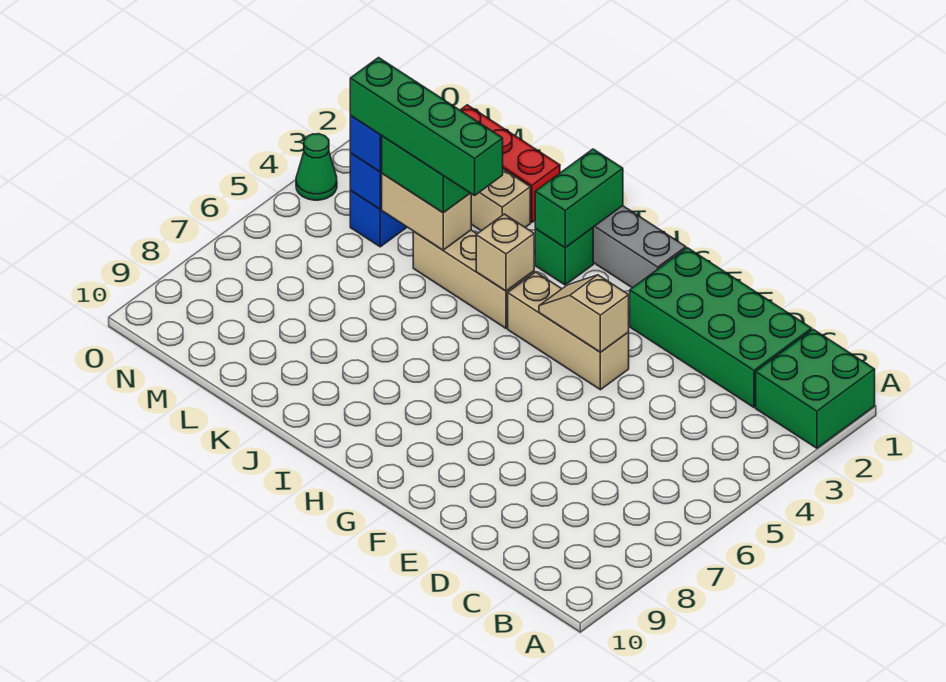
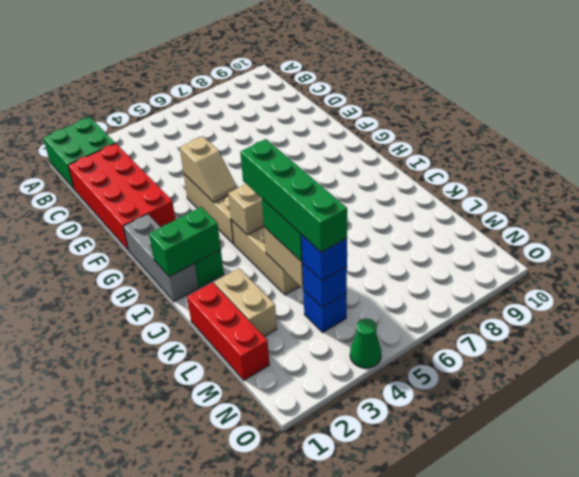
green brick C1:F2 level 1 -> red brick C1:F2 level 1

